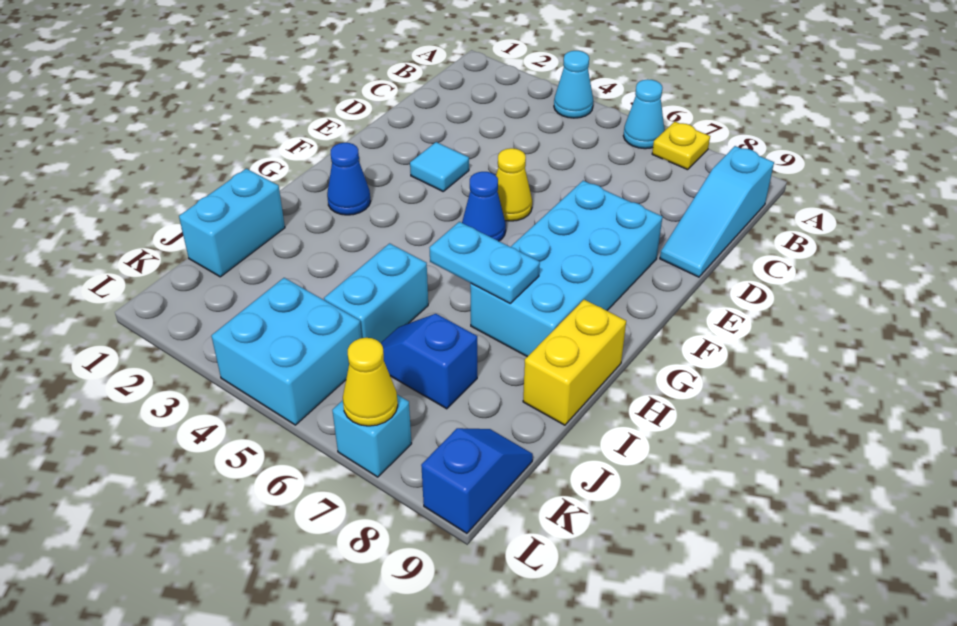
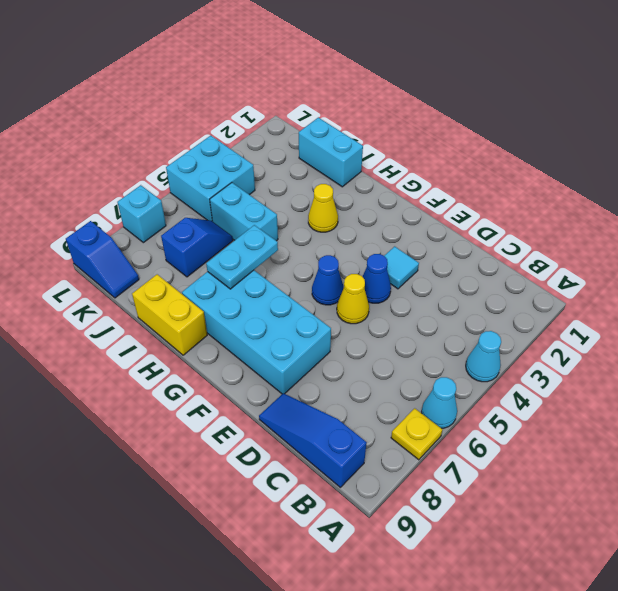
cyan slope B9:D9 level 1 top B -> blue slope B9:D9 level 1 top B
blue cone G2 level 1 -> blue cone E4 level 1
yellow cone L7 level 2 -> yellow cone H3 level 1

